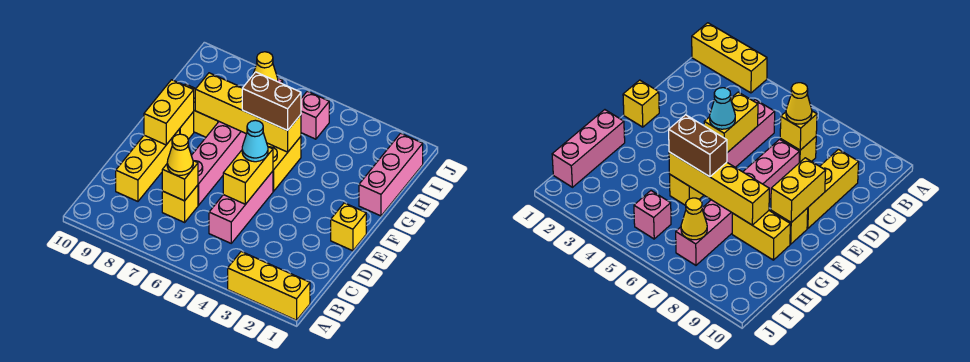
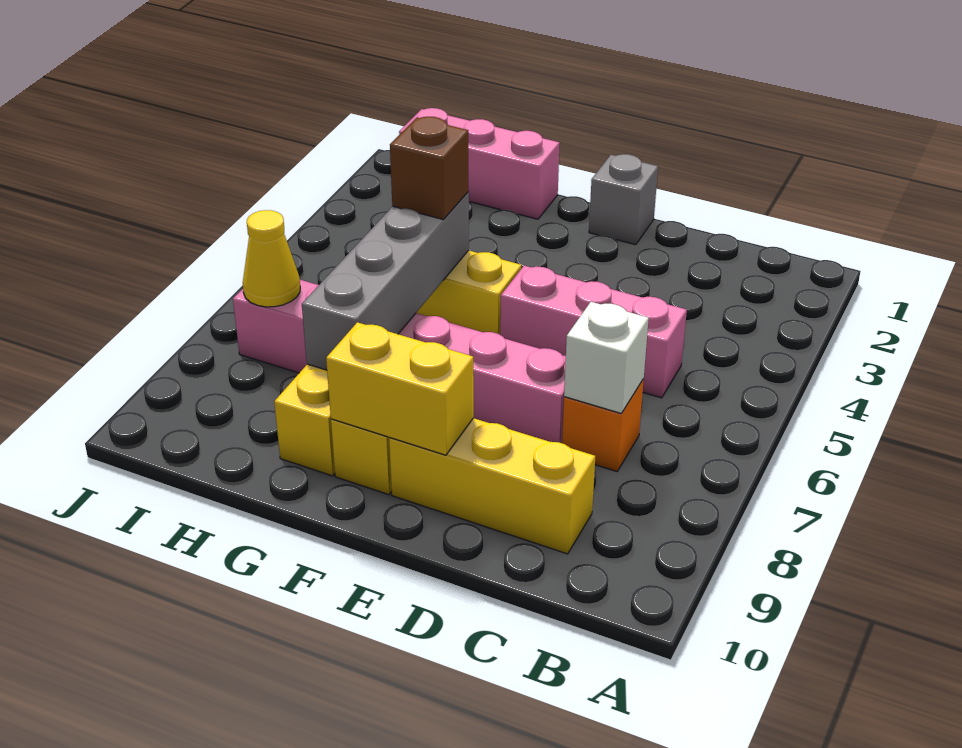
yellow brick A1:A3 level 1 -> none
yellow brick C7 level 1 -> orange brick C7 level 1
yellow brick C7 level 2 -> white brick C7 level 2
yellow cone C7 level 3 -> none
yellow brick D5:E5 level 2 -> none
yellow brick E1 level 1 -> grey brick E1 level 1
cyan cone E5 level 3 -> none
yellow brick G5:G8 level 2 -> grey brick G5:G8 level 2
brown brick G5:G6 level 3 -> brown brick G5 level 3
pink brick I5 level 1 -> none

